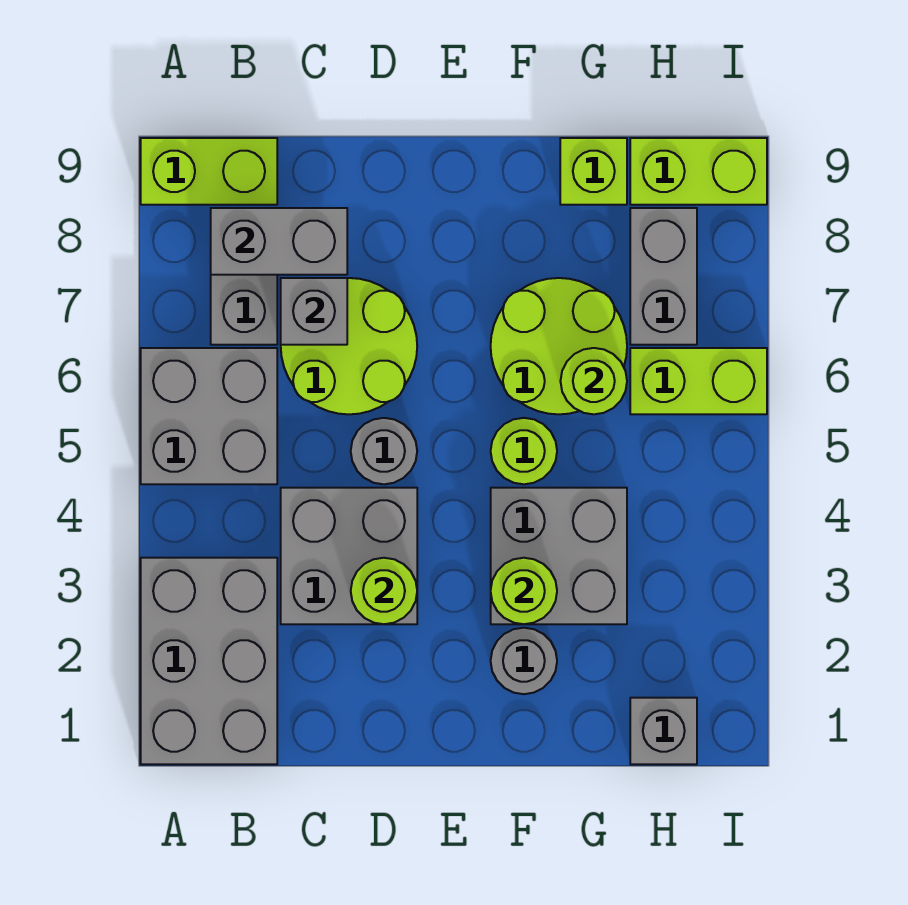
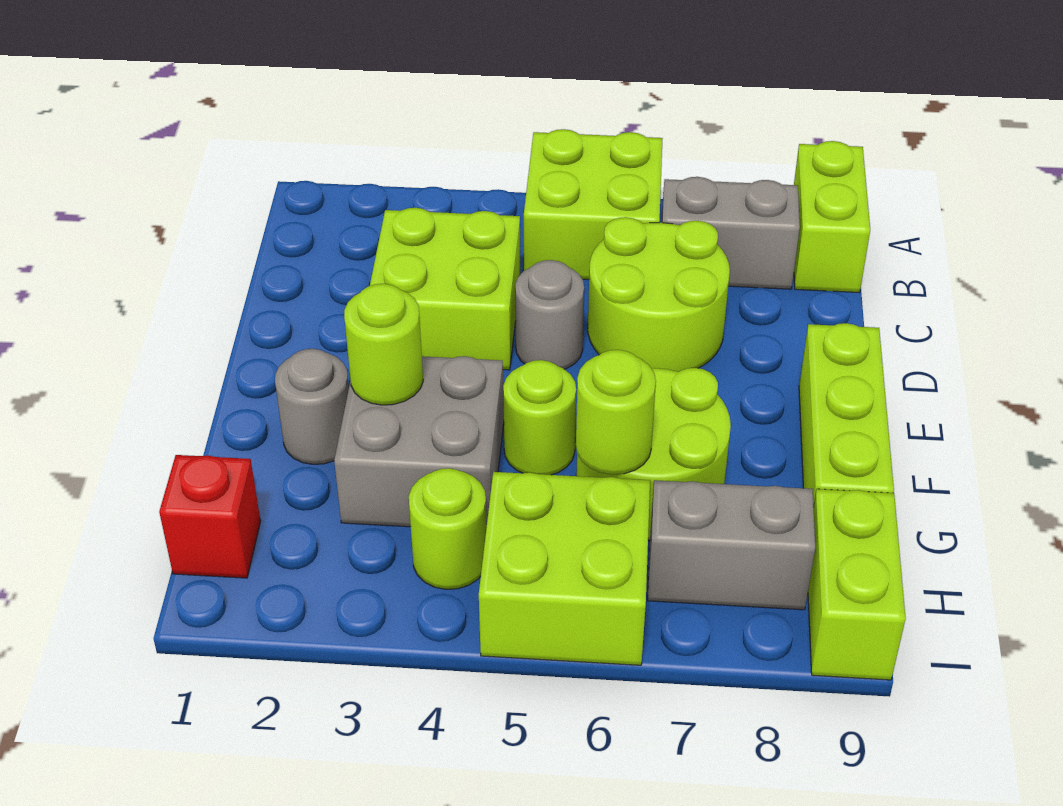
grey brick A1:B3 level 1 -> none
grey brick A5:B6 level 1 -> lime brick A5:B6 level 1
grey brick B8:C8 level 2 -> none
grey brick C3:D4 level 1 -> lime brick C3:D4 level 1
grey brick C7 level 2 -> none
lime round brick D3 level 2 -> lime round brick H4 level 1
lime brick G9 level 1 -> lime brick E9:G9 level 1
grey brick H1 level 1 -> red brick H1 level 1
lime brick H6:I6 level 1 -> lime brick H5:I6 level 1

